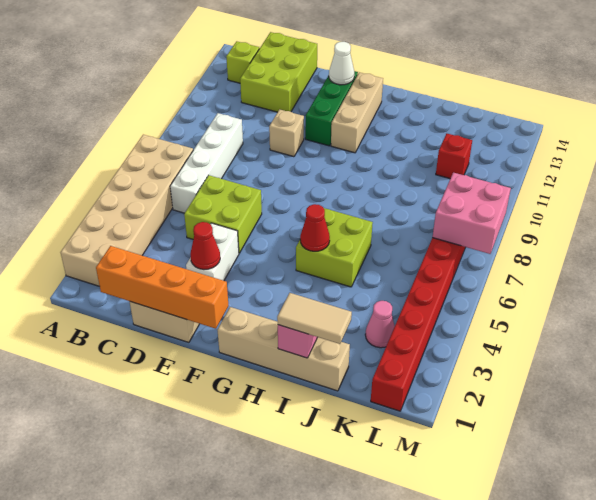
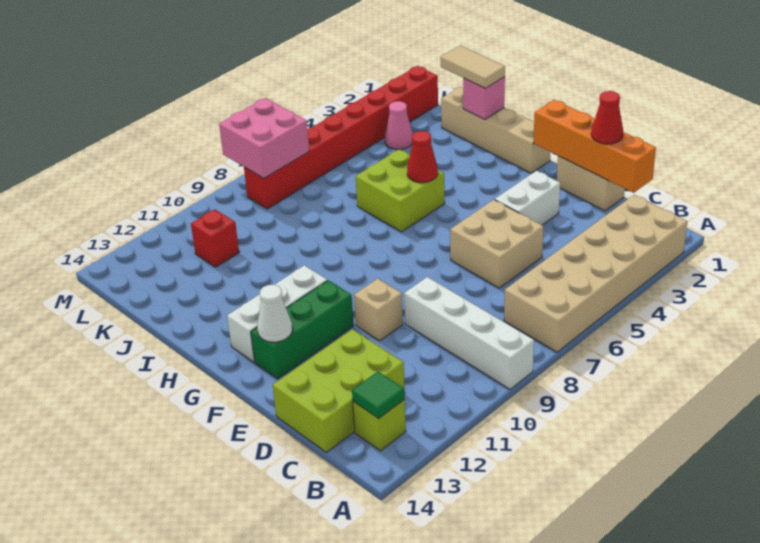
none -> green tile B13 level 2
white brick C6:C9 level 1 -> white brick A9:D9 level 1
lime brick D5:E6 level 1 -> tan brick D5:E6 level 1
red cone E3 level 2 -> red cone D1 level 3
tan brick G11:G13 level 1 -> white brick G11:G13 level 1

